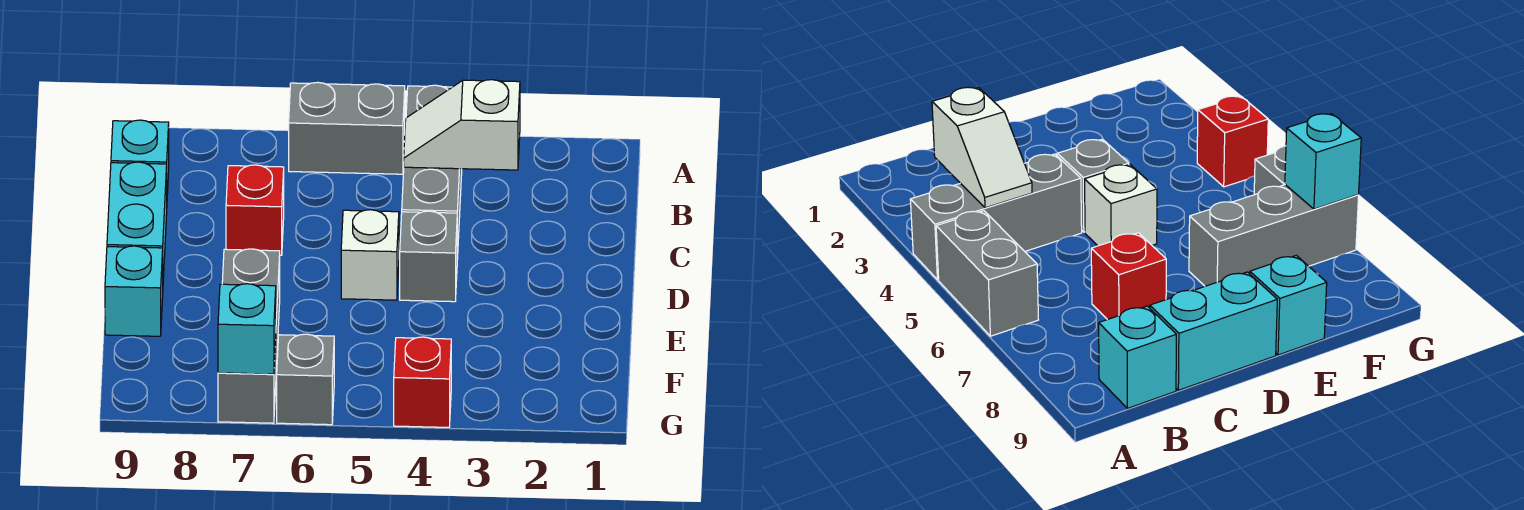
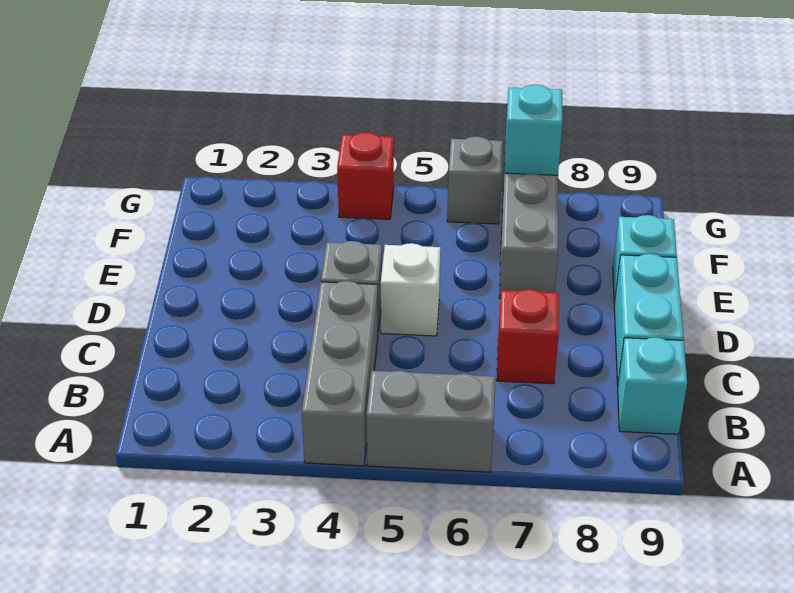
white slope B3:B4 level 2 top 3 -> none

